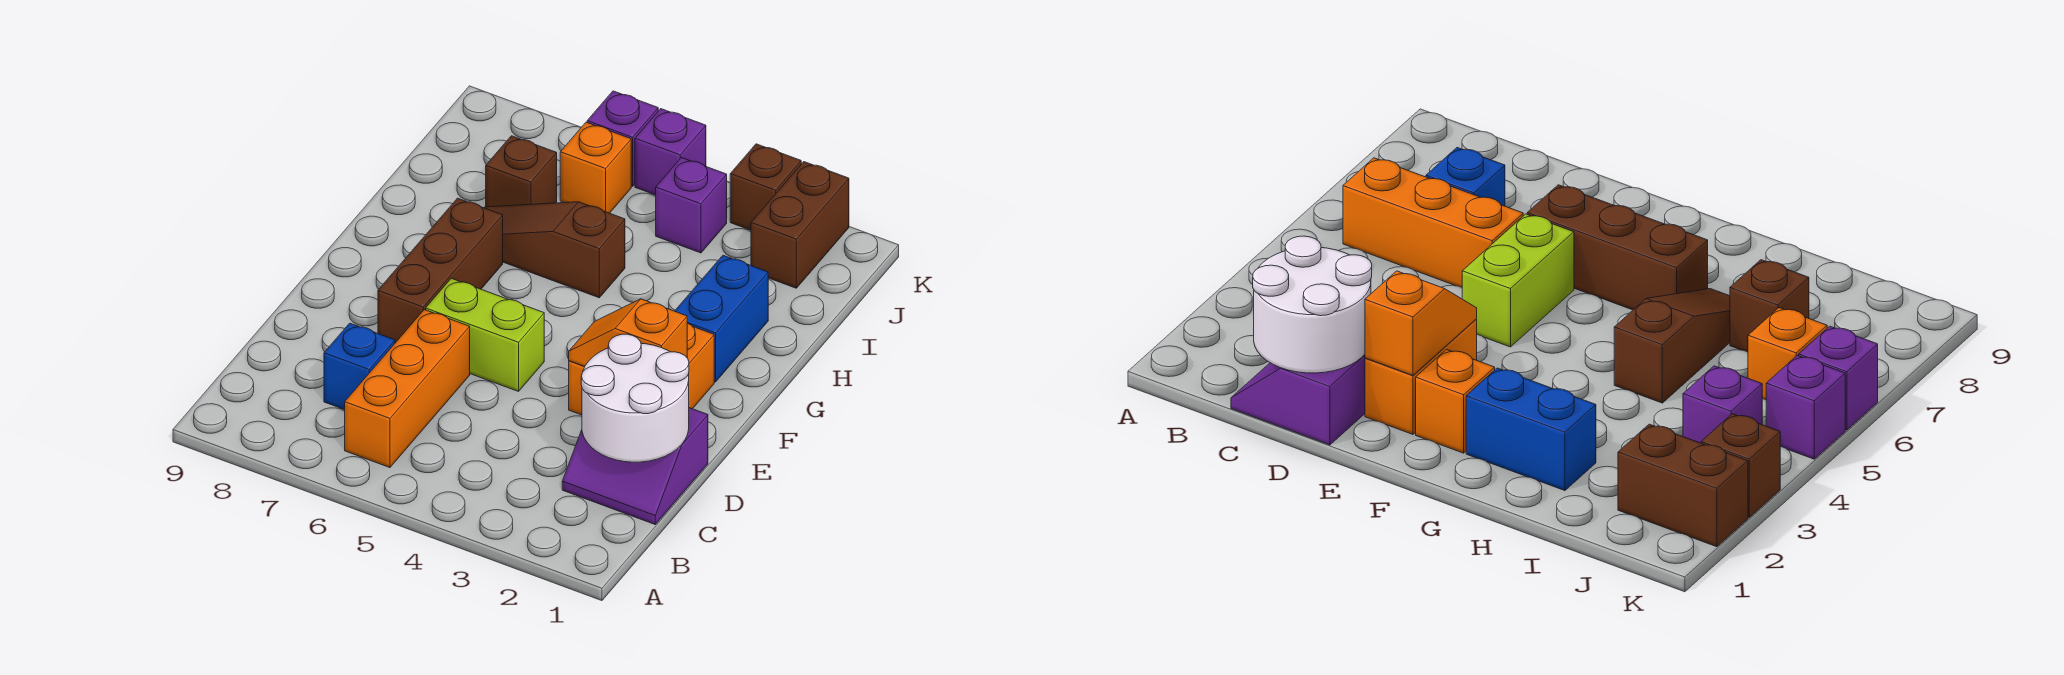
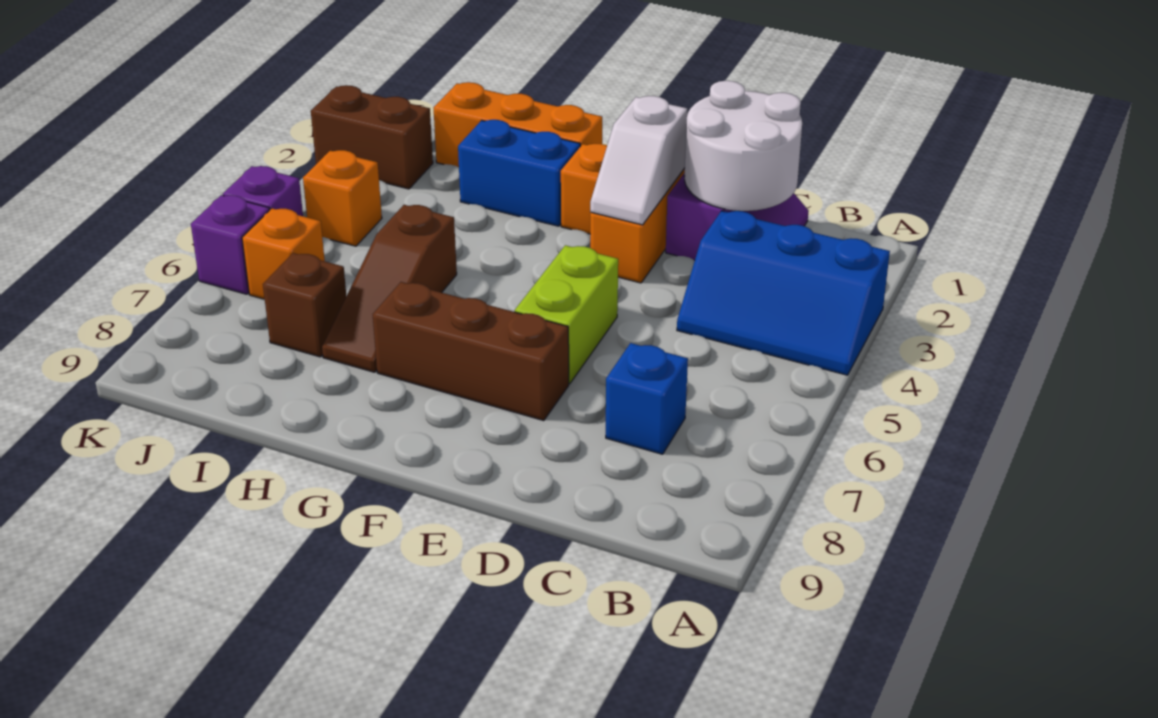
none -> blue slope A3:C4 level 1 top 3
orange brick B6:D6 level 1 -> orange brick G1:I1 level 1
orange slope E2:E3 level 2 top 2 -> white slope E2:E3 level 2 top 2
purple brick J4 level 1 -> orange brick J4 level 1
brown brick K3 level 1 -> none

